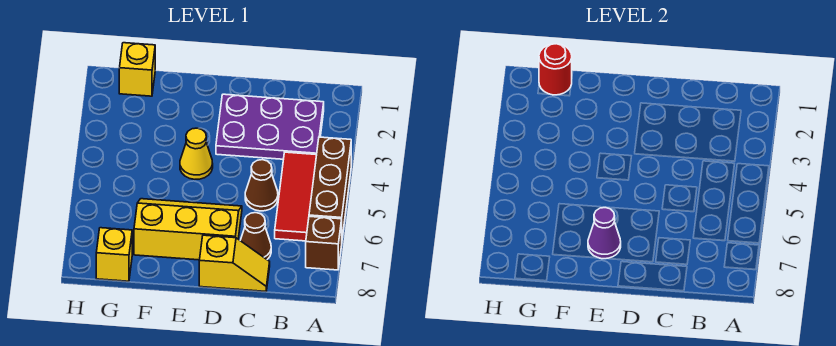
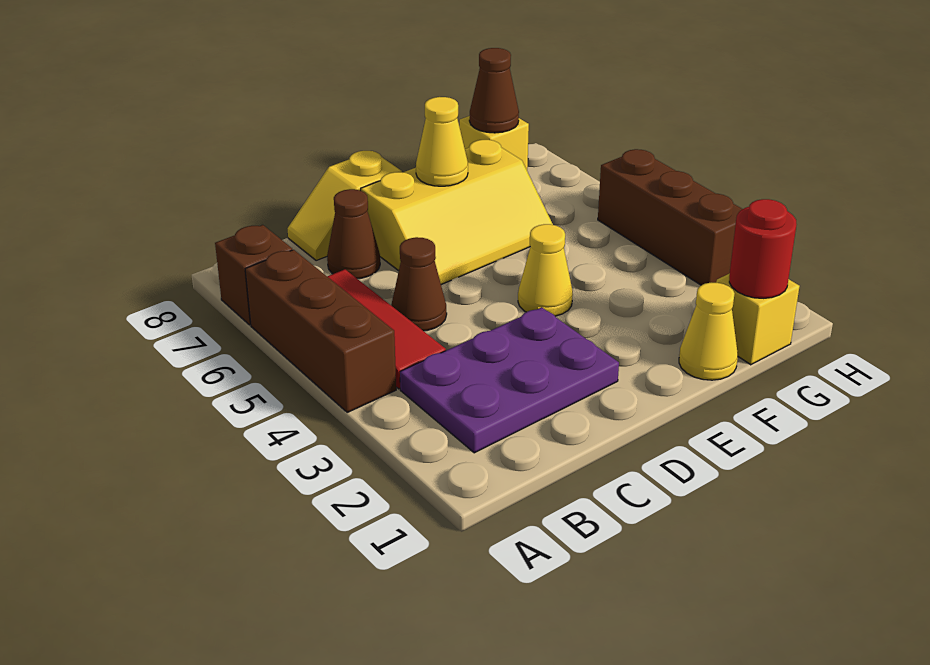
purple cone E7 level 2 -> yellow cone E7 level 2
none -> yellow cone F1 level 1
none -> brown cone G8 level 2
none -> brown brick H3:H5 level 1

